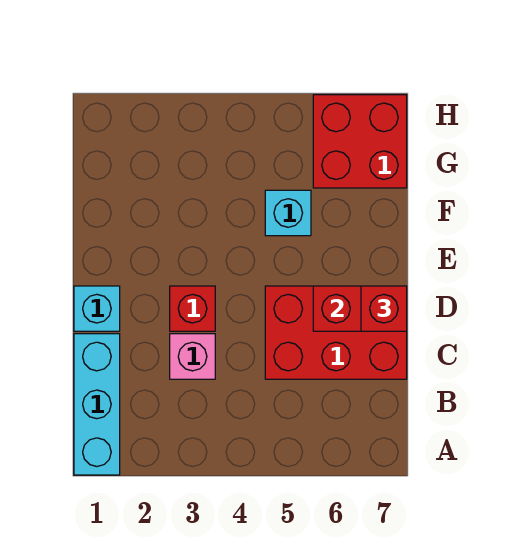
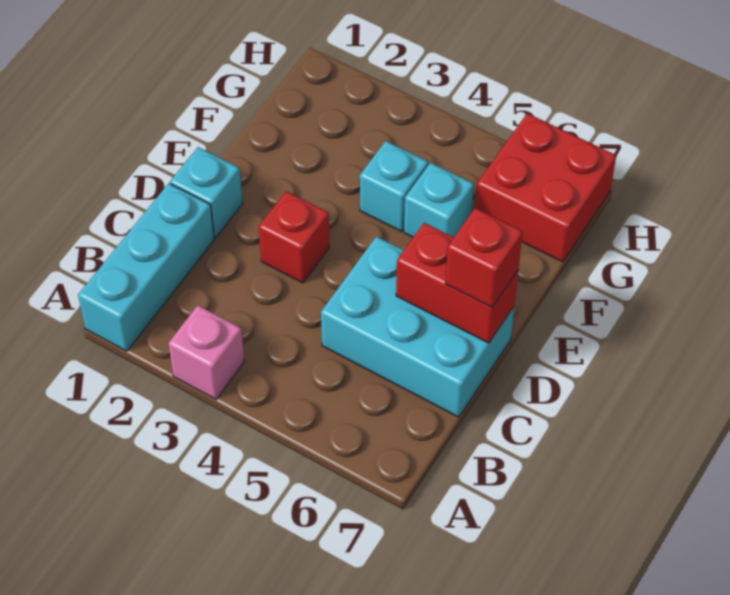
pink brick C3 level 1 -> pink brick A3 level 1
red brick C5:D7 level 1 -> cyan brick C5:D7 level 1
none -> cyan brick F4 level 1

